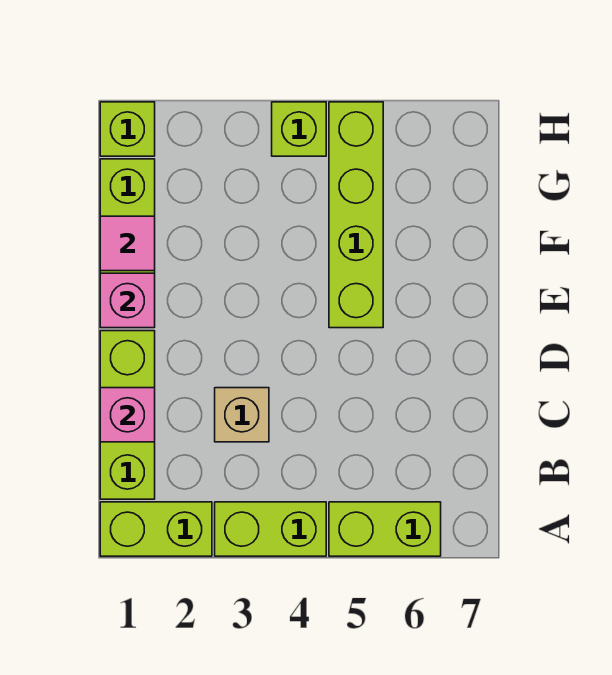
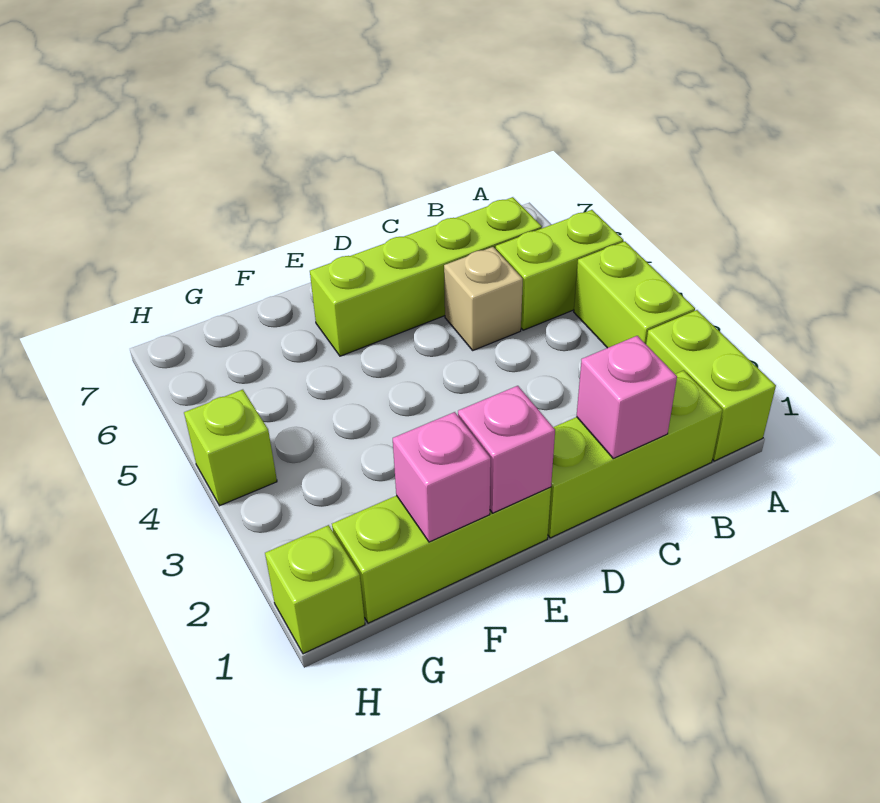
lime brick A5:A6 level 1 -> lime brick A5:B5 level 1
tan brick C3 level 1 -> tan brick C5 level 1
lime brick E5:H5 level 1 -> lime brick B6:E6 level 1
pink tile F1 level 2 -> pink brick F1 level 2

